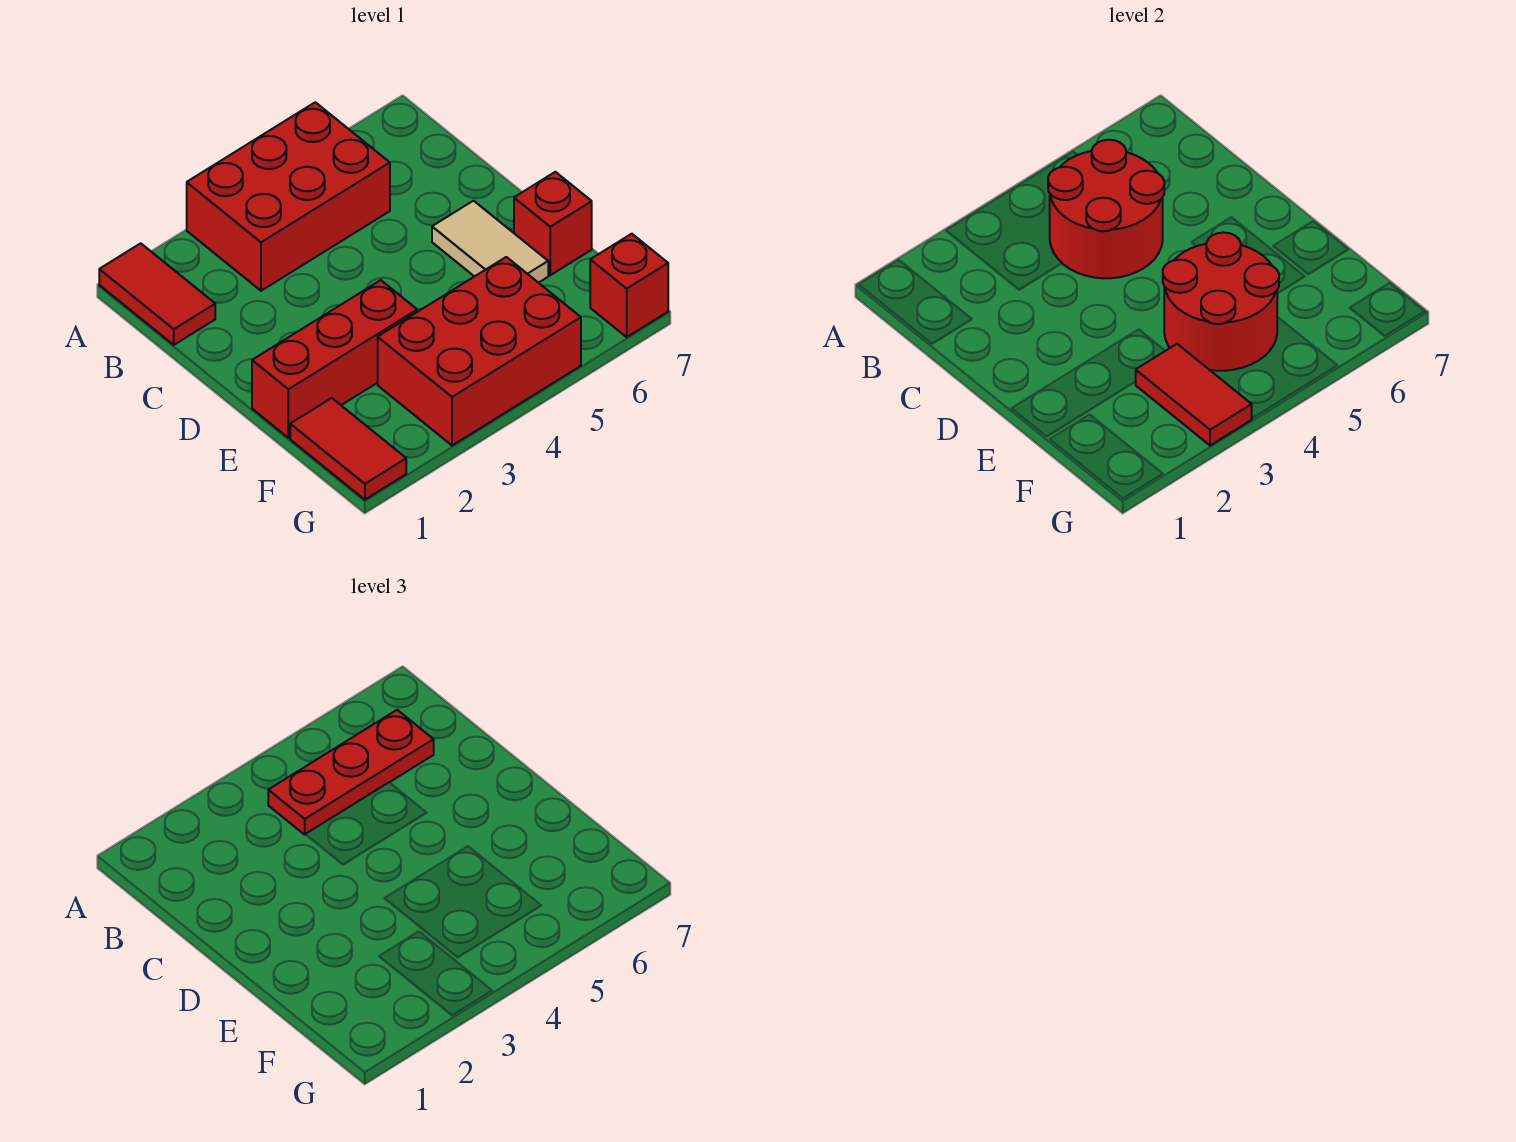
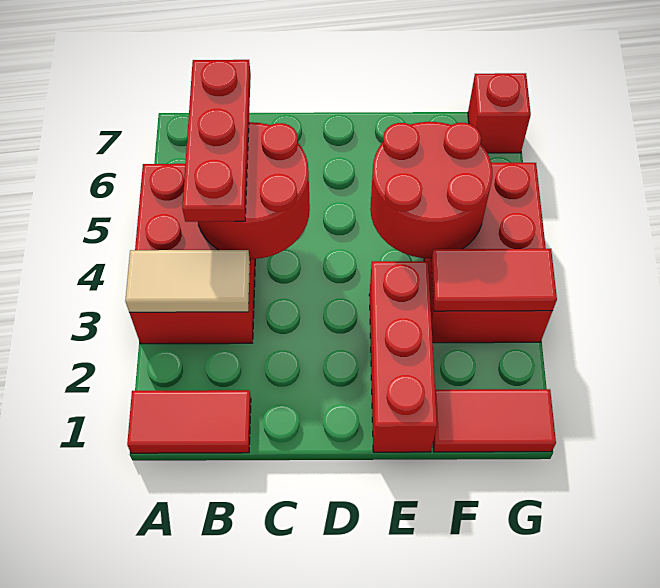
tan tile D6:E6 level 1 -> tan tile A3:B3 level 2
red brick E7 level 1 -> none

